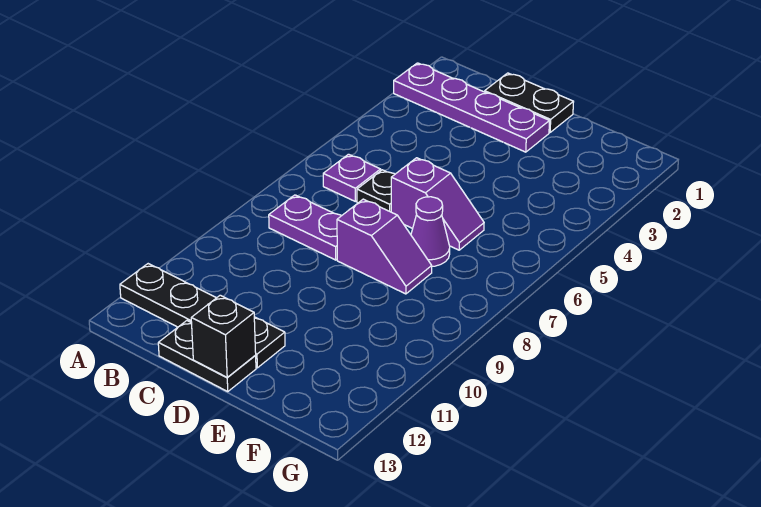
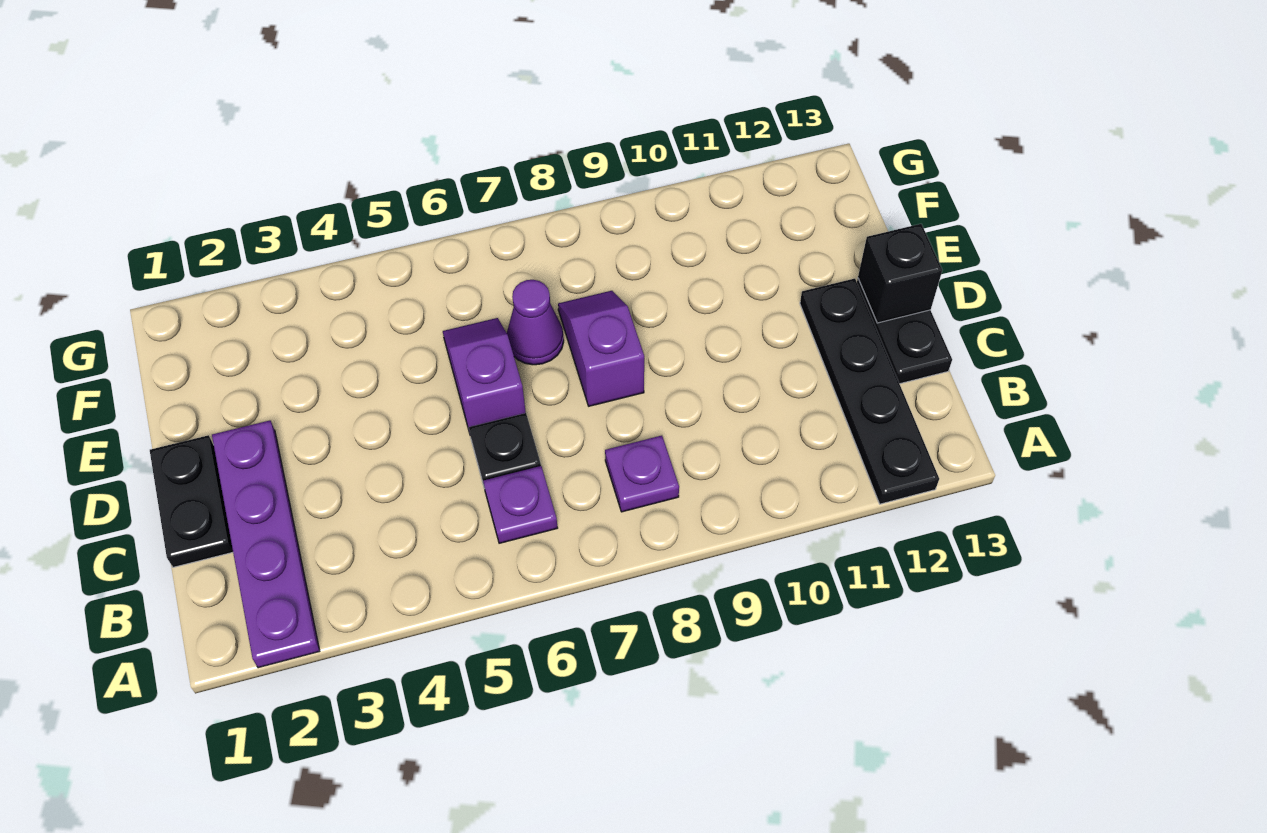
purple plate B8:C8 level 1 -> purple plate B8 level 1

